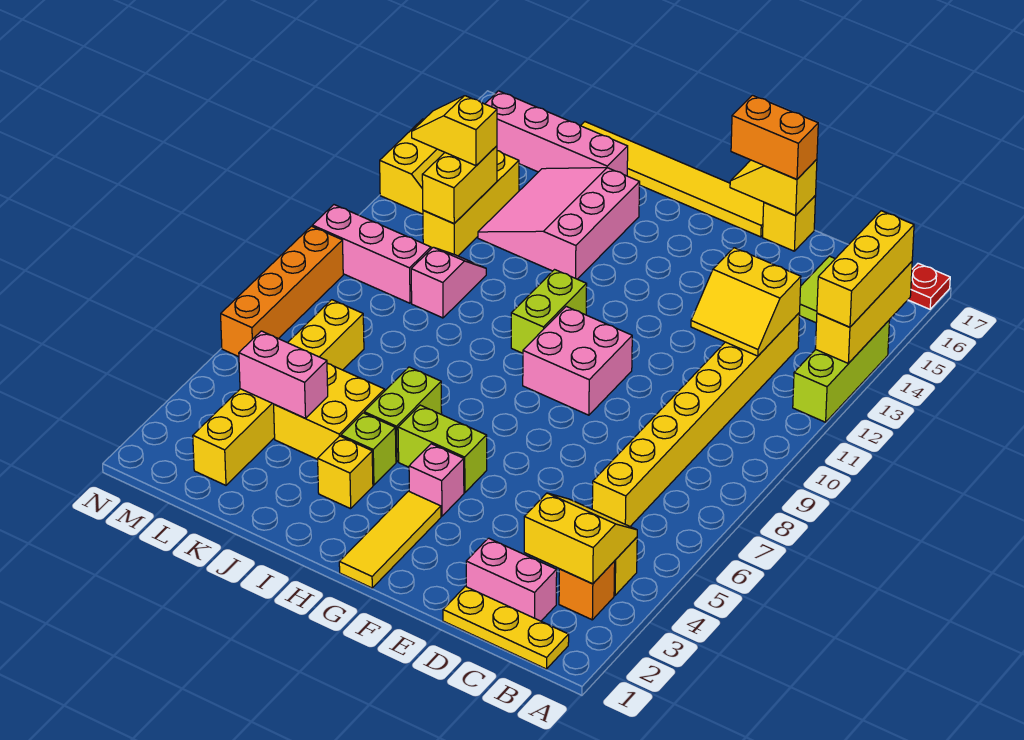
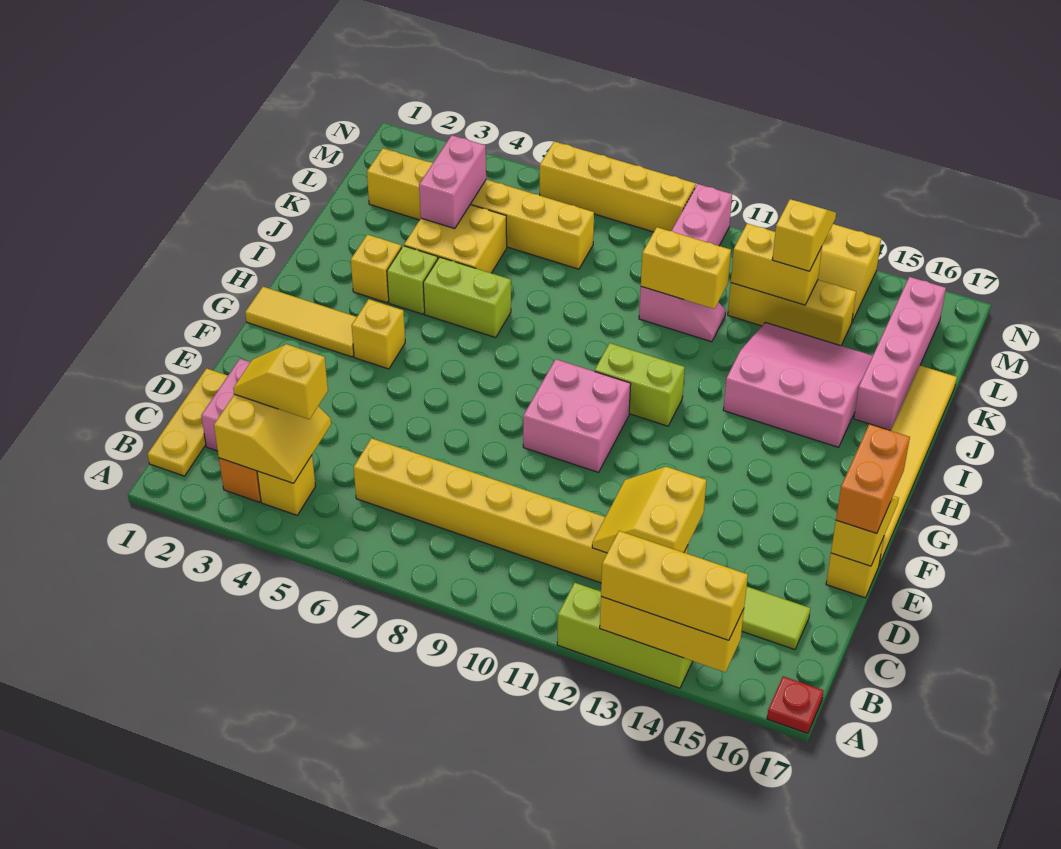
none -> yellow slope C3:C4 level 3 top 4
pink brick G4 level 1 -> yellow brick G4 level 1
lime brick G5:H5 level 1 -> none
none -> yellow brick K10:K11 level 2
orange brick N6:N9 level 1 -> yellow brick N6:N9 level 1

